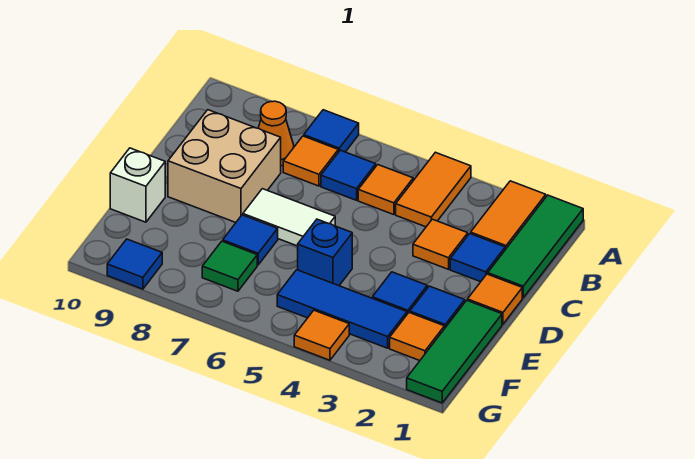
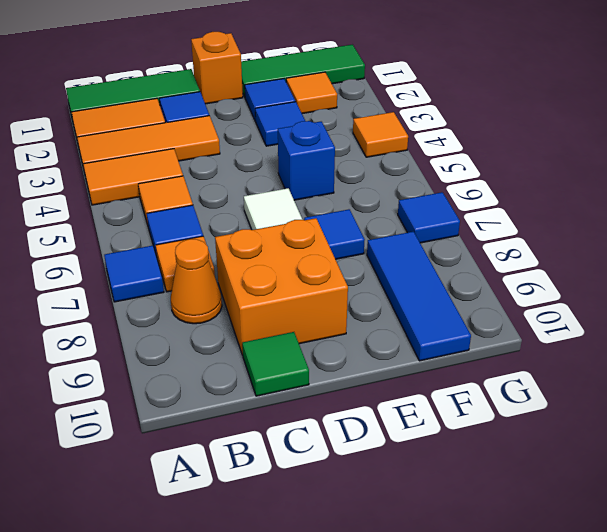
orange tile C3 level 1 -> orange tile A3:C3 level 1
tan brick C8:D9 level 1 -> orange brick C8:D9 level 1
orange tile D1 level 1 -> orange brick D1 level 1
white brick E10 level 1 -> none
blue tile F3:F5 level 1 -> blue tile F8:F10 level 1
green tile F7 level 1 -> green tile C10 level 1
blue tile G9 level 1 -> blue tile G7 level 1

